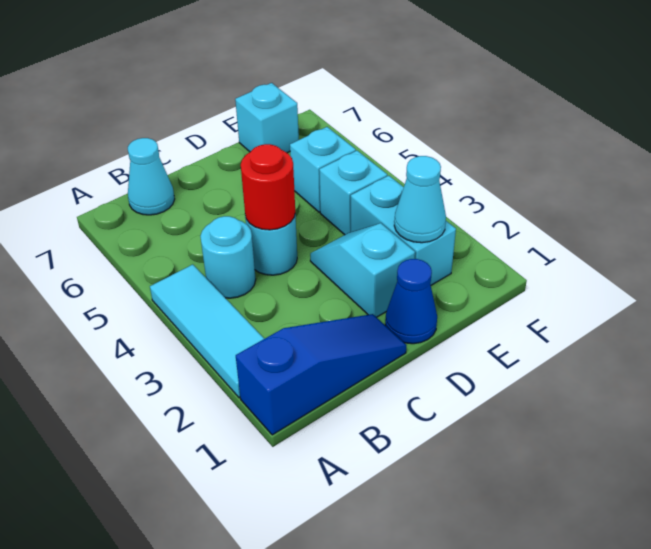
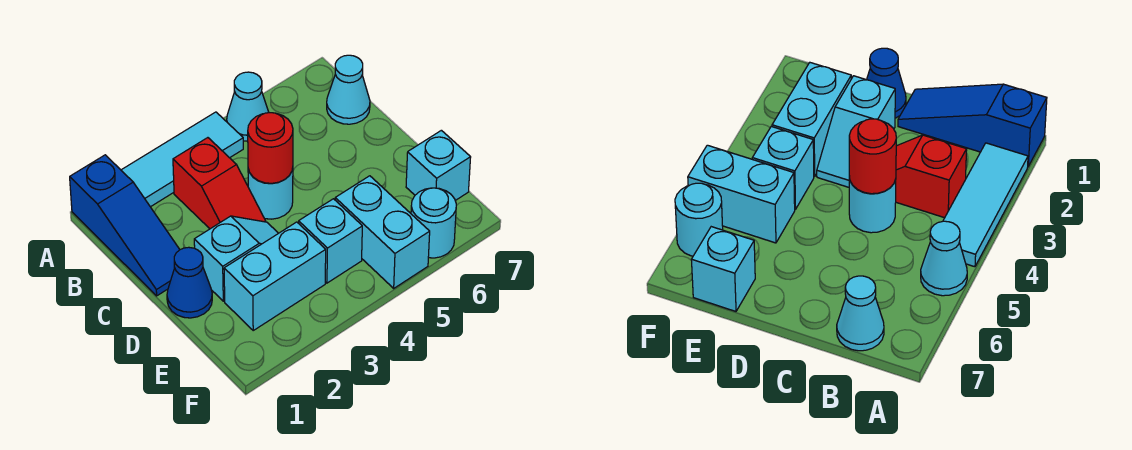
none -> red slope B3:C3 level 1 top B
cyan round brick B4 level 1 -> cyan round brick F6 level 1
cyan cone E2 level 2 -> cyan cone A5 level 1
cyan brick E5 level 1 -> cyan brick E5:F5 level 1

